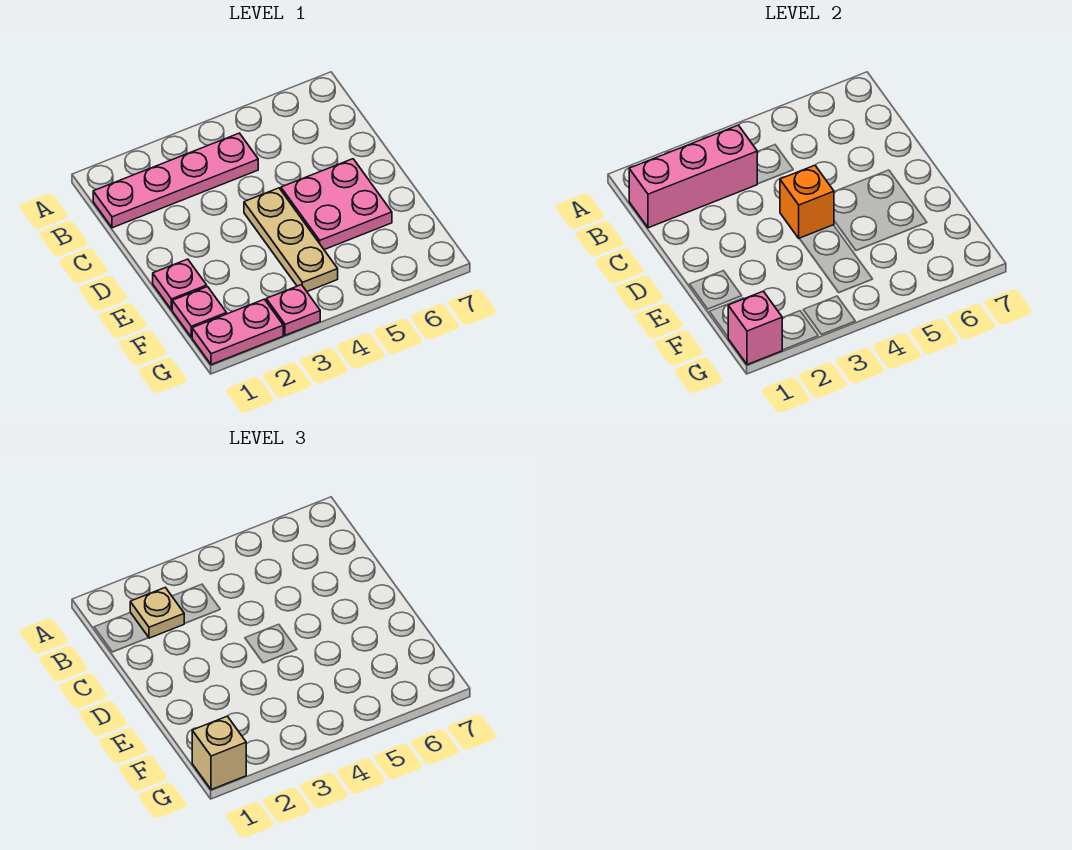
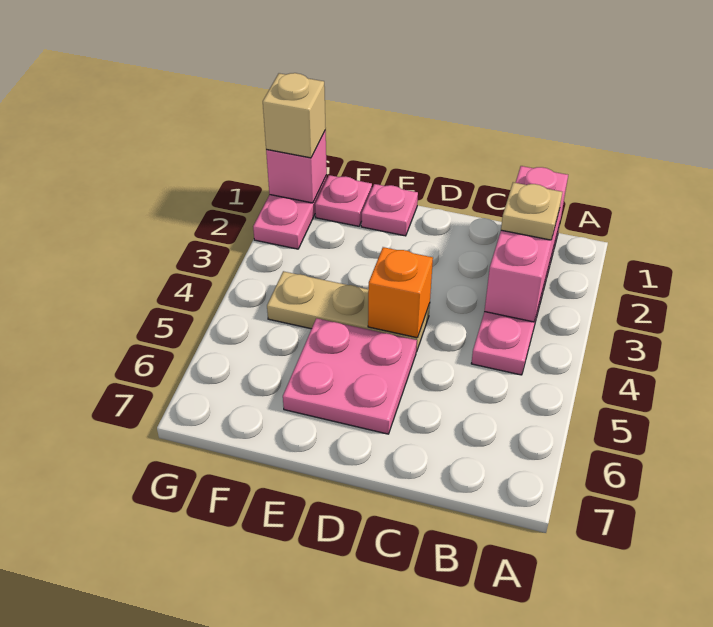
pink plate G3 level 1 -> none

